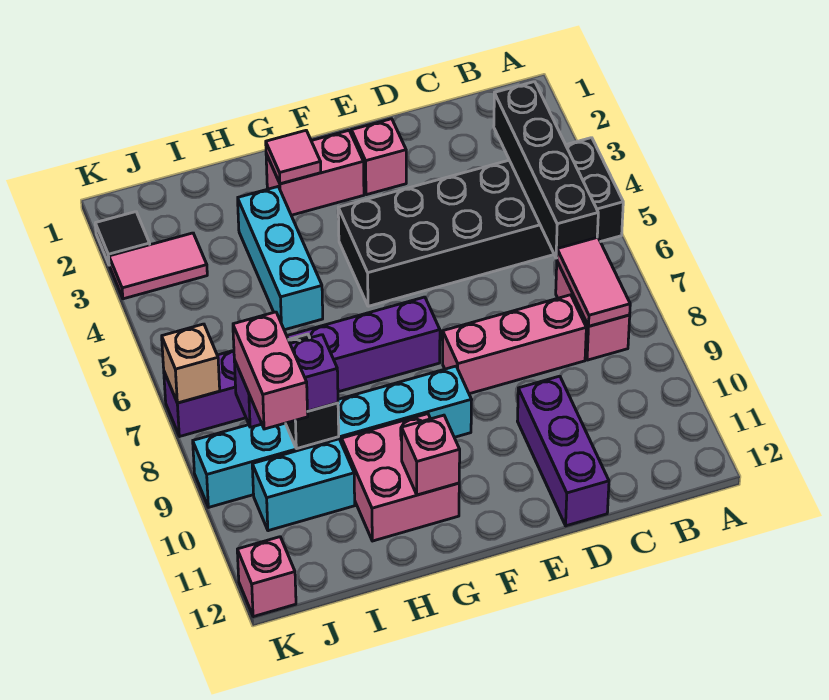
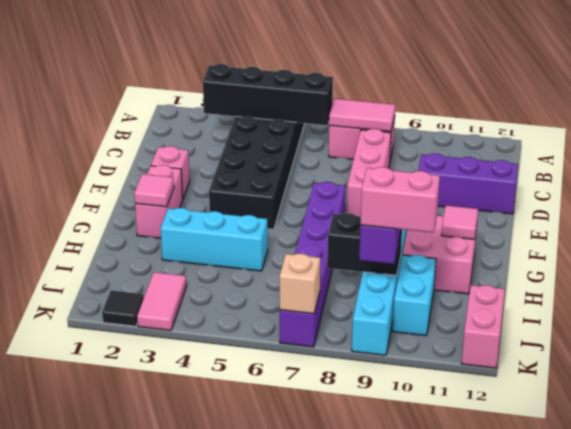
pink brick G11 level 2 -> pink tile G11 level 2
pink brick K12 level 1 -> pink brick J12:K12 level 1

